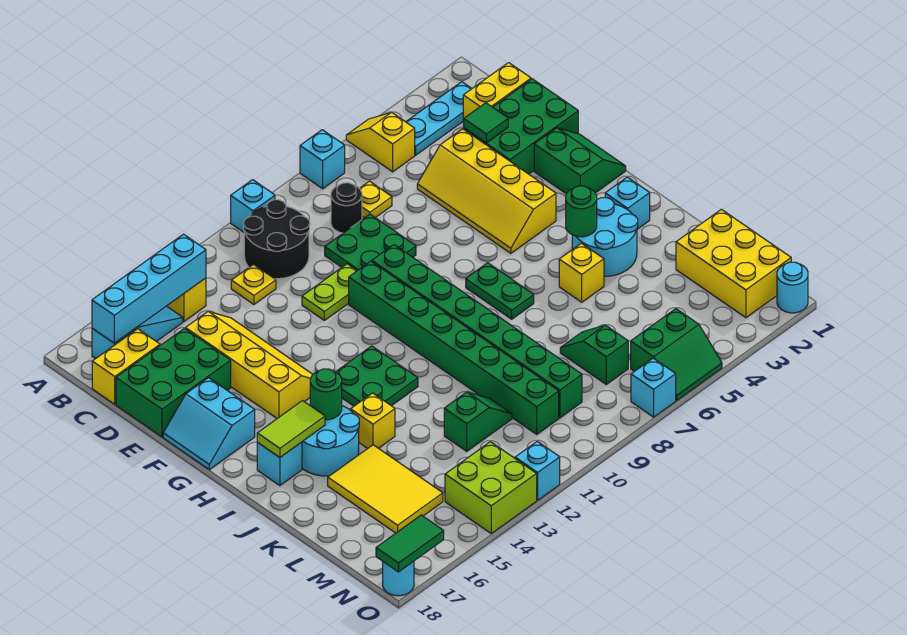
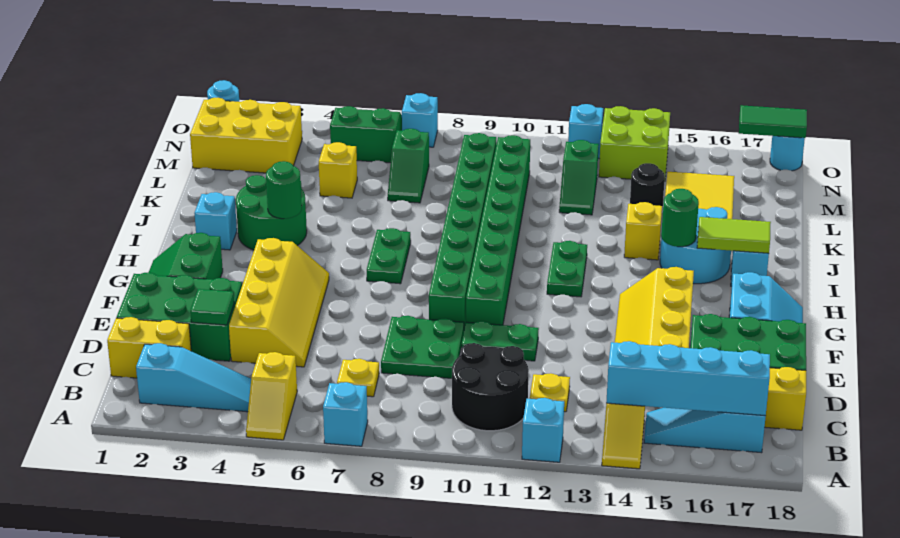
cyan brick A10 level 1 -> cyan brick A12 level 1
cyan plate B2:B4 level 1 -> cyan slope B2:B4 level 1 top 2
black round brick C8 level 1 -> black round brick L14 level 1
lime plate E10:E11 level 1 -> green plate E10:E11 level 1
green plate H12:I13 level 1 -> green plate H12:I12 level 1
cyan round brick I3:J4 level 1 -> green round brick I3:J4 level 1
yellow brick J5 level 1 -> yellow brick L5 level 1
yellow brick L1:N2 level 1 -> yellow brick M1:N3 level 1
green slope L11:L12 level 1 top 12 -> green slope L12:M12 level 1 top M

